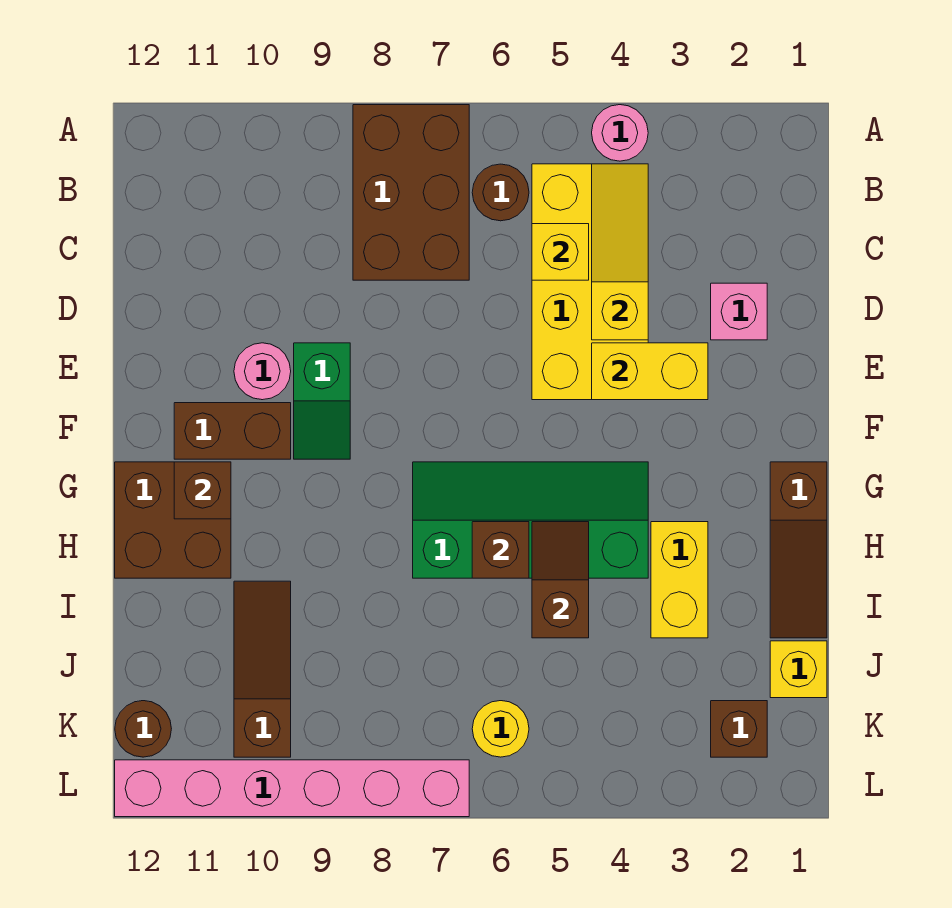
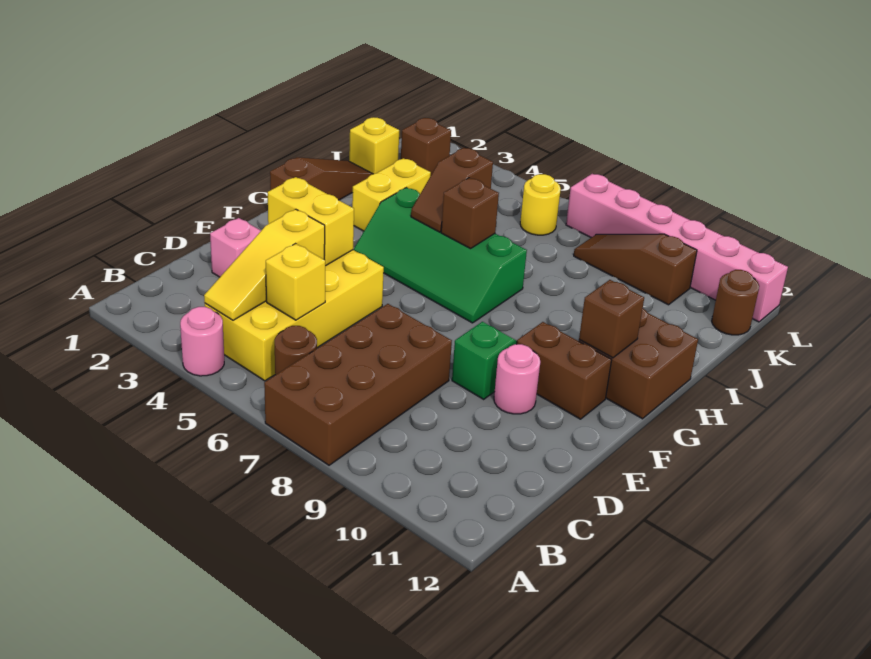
brown brick A7:C8 level 1 -> brown brick A7:D8 level 1
brown slope I10:K10 level 1 top K -> brown slope K8:K10 level 1 top 10

